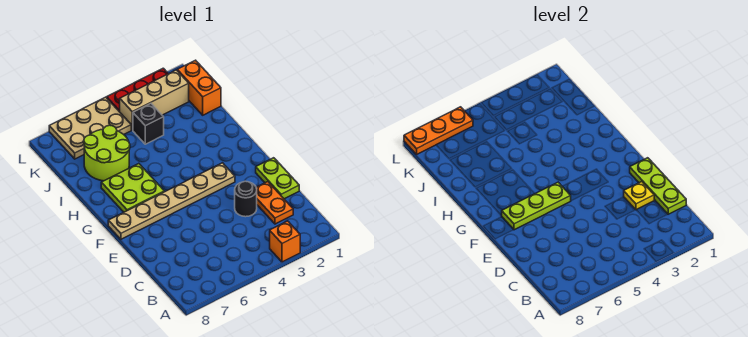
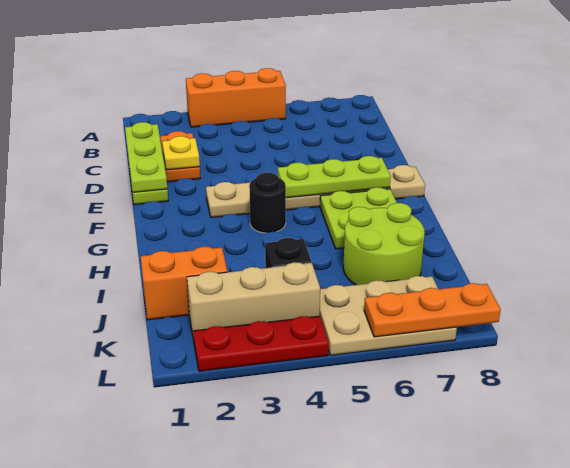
orange brick A3 level 1 -> orange brick A3:A5 level 1
black round brick D3 level 1 -> black round brick G4 level 1
orange brick J1:K1 level 1 -> orange brick J1:J2 level 1

